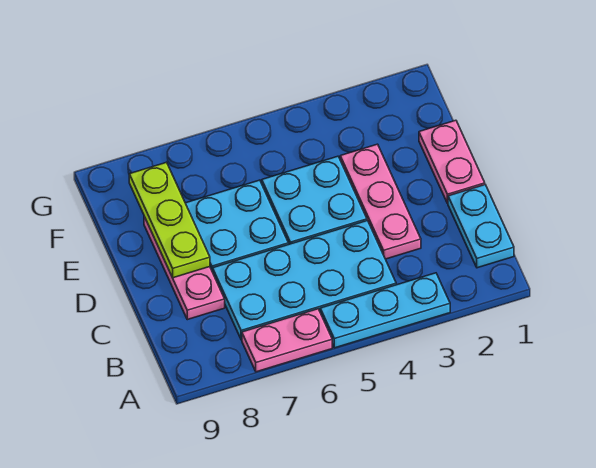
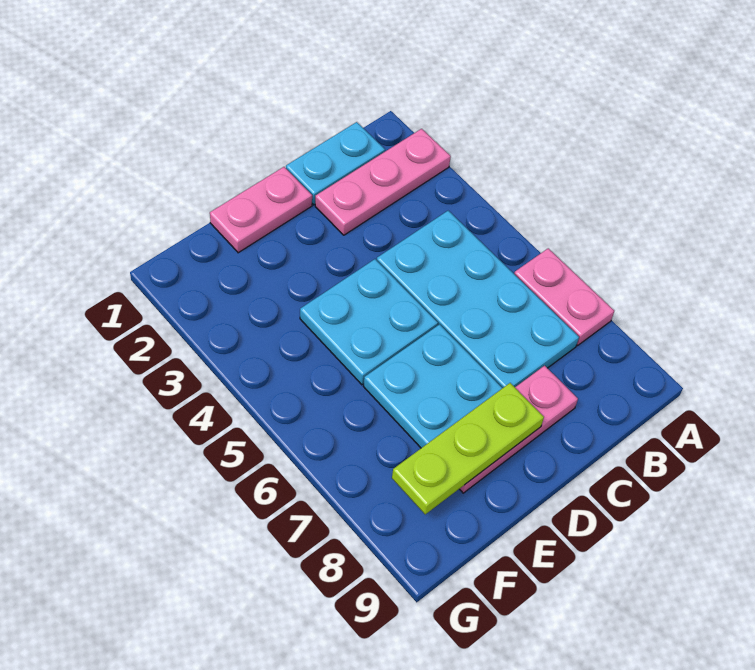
cyan plate A3:A5 level 1 -> none
pink plate C3:E3 level 1 -> pink plate A2:C2 level 1

